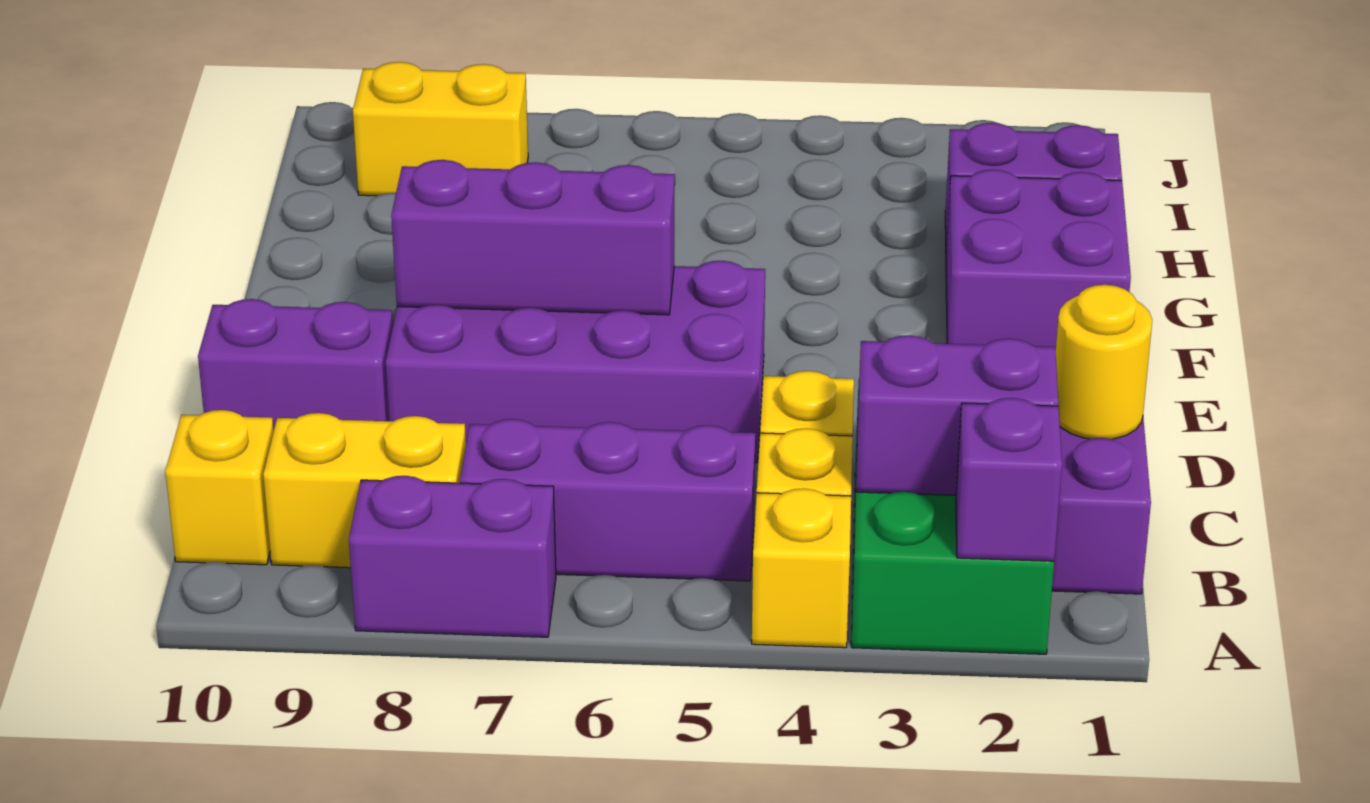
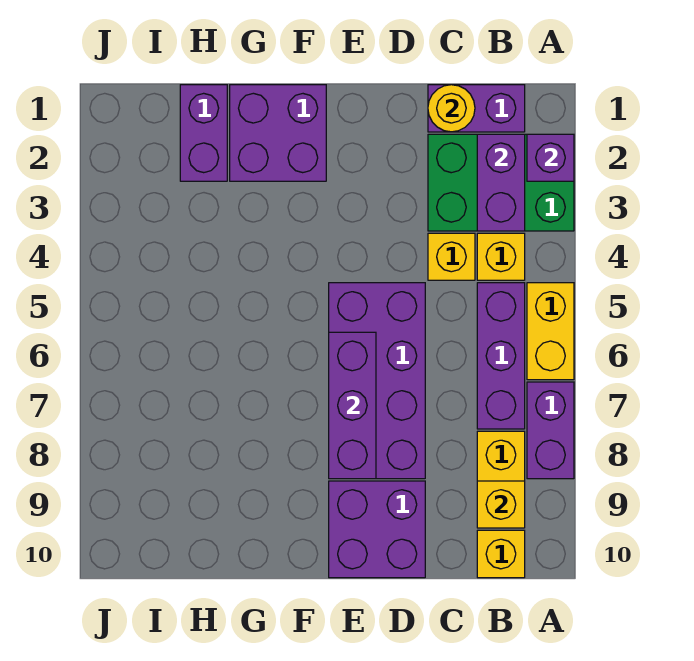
yellow brick A4 level 1 -> yellow brick B9 level 2
purple brick D9:D10 level 1 -> purple brick D9:E10 level 1
yellow brick I8:I9 level 1 -> yellow brick A5:A6 level 1

